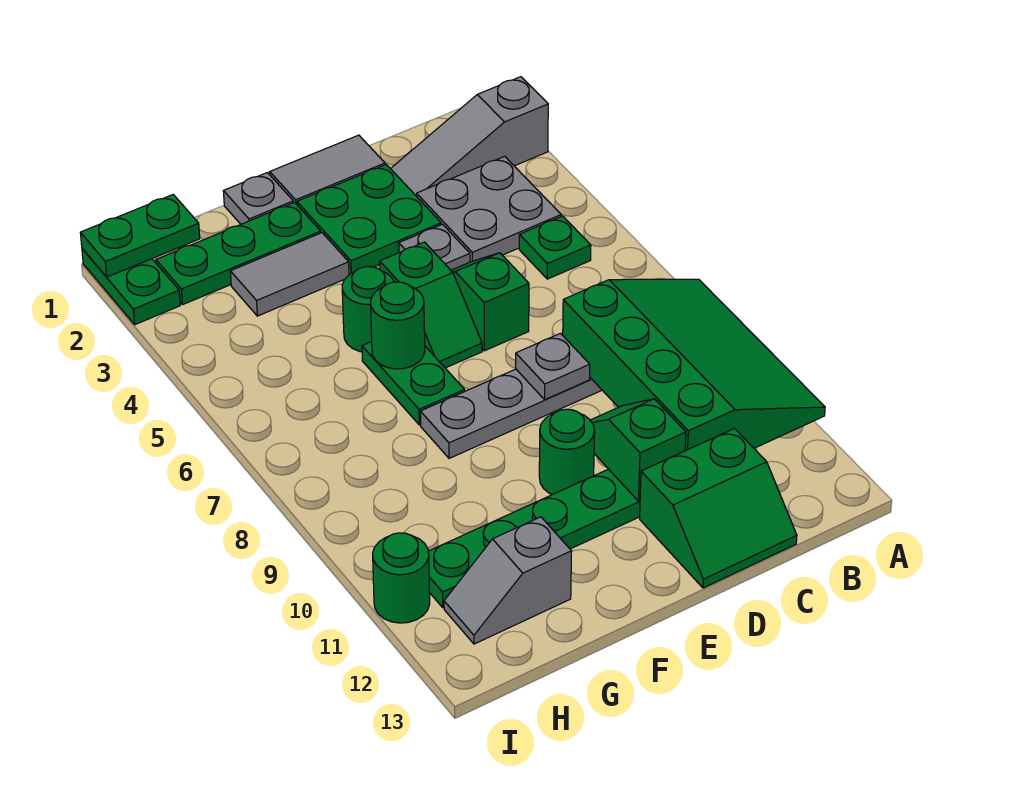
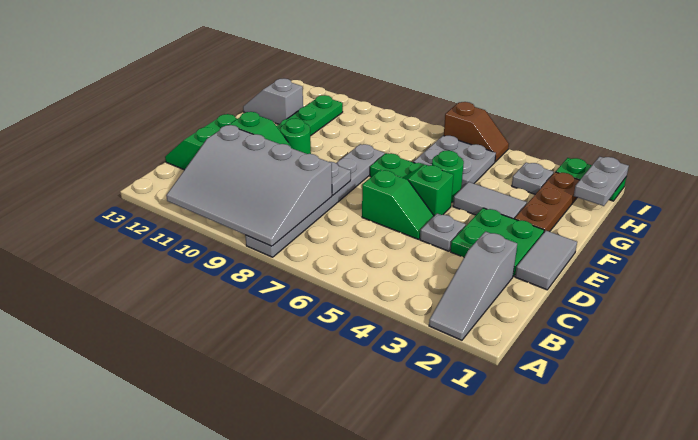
grey slope A2:C2 level 1 top A -> grey slope A2:C2 level 1 top C
green slope A8:C11 level 2 top C -> grey slope A8:C11 level 2 top C
grey plate B3:C4 level 1 -> grey plate G5:H6 level 1
green plate B5 level 1 -> none
grey plate F1 level 1 -> grey plate H3 level 1
green plate F2:H2 level 1 -> brown plate F2:H2 level 1
grey tile F3:G3 level 1 -> grey tile F3:F4 level 1
green round brick F6 level 2 -> none
grey slope G12:H12 level 1 top G -> grey slope G12:G13 level 1 top 12
green plate H1:I1 level 2 -> grey plate H1:I1 level 2
none -> brown slope I5:I6 level 1 top 6
green round brick I11 level 1 -> none

